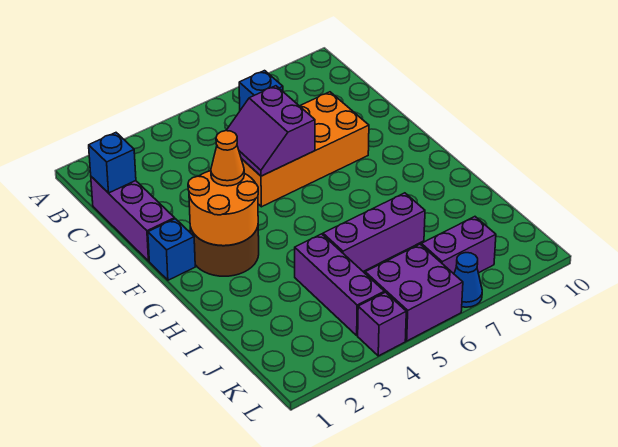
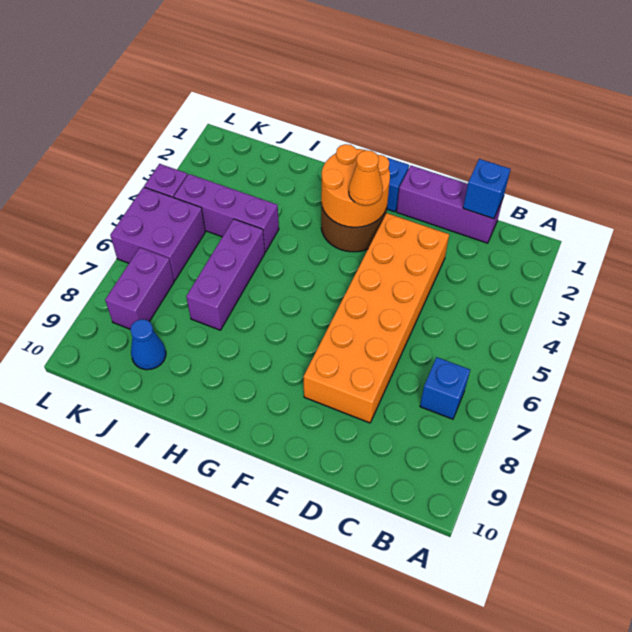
orange brick D5:E8 level 1 -> orange brick D3:E8 level 1
purple slope D5:E6 level 2 top 6 -> none
blue cone L7 level 1 -> blue cone J9 level 1

